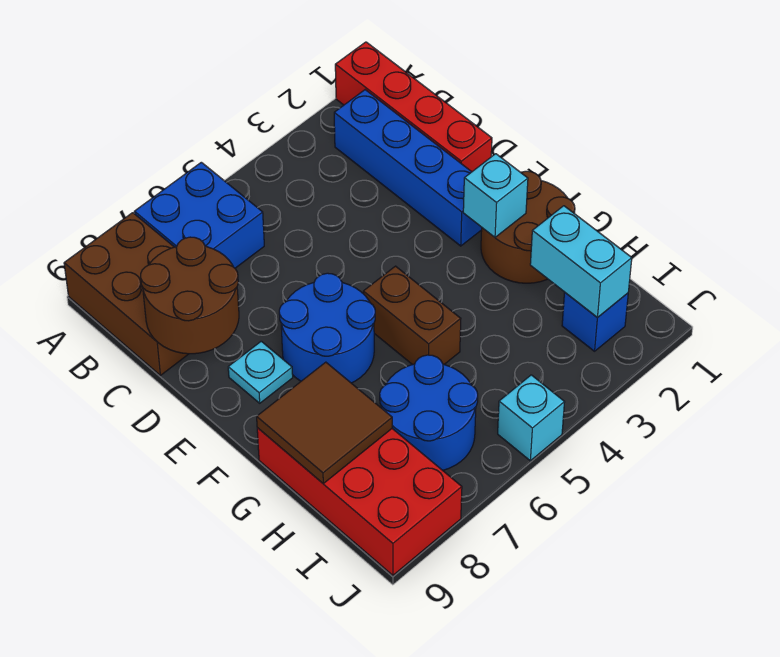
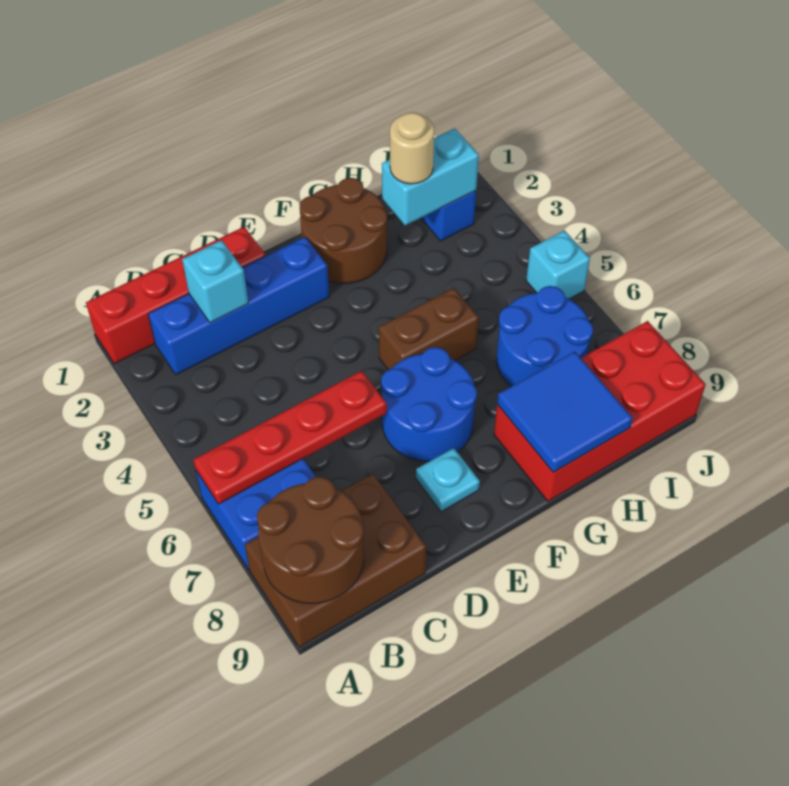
none -> red plate A6:D6 level 2
brown round brick C8:D9 level 2 -> brown round brick A8:B9 level 2
cyan brick F2 level 2 -> cyan brick C2 level 2
brown tile G8:H9 level 2 -> blue tile G8:H9 level 2
none -> tan round brick H2 level 3

